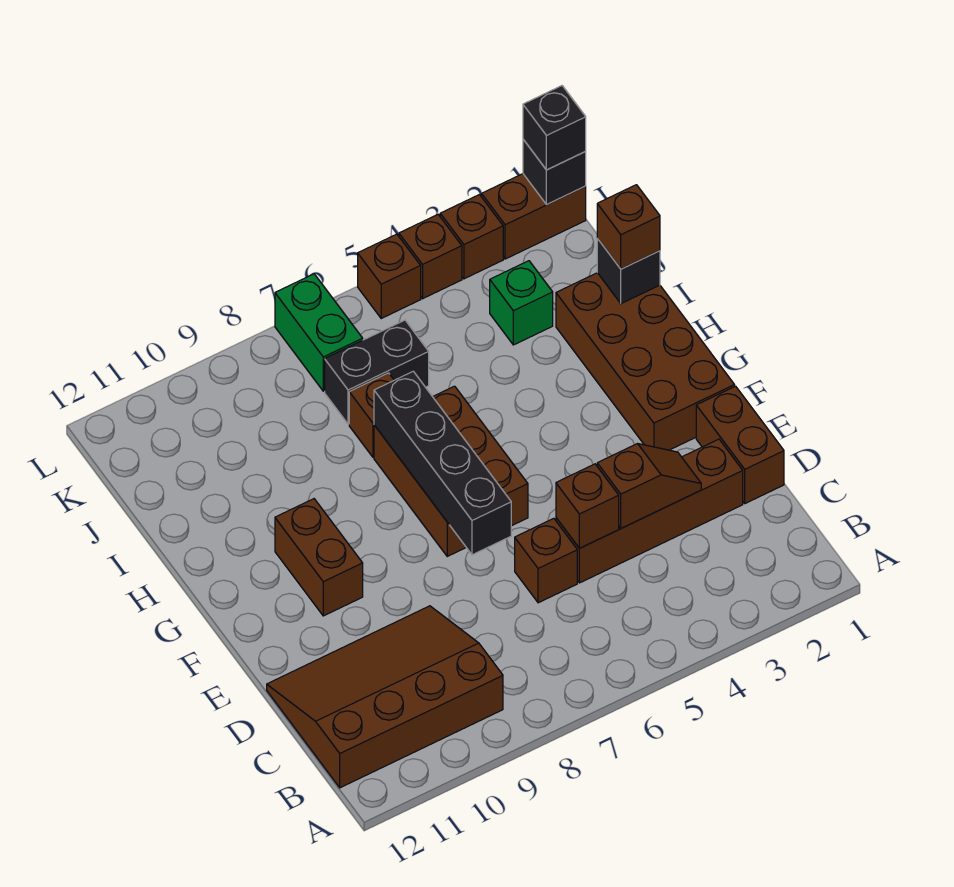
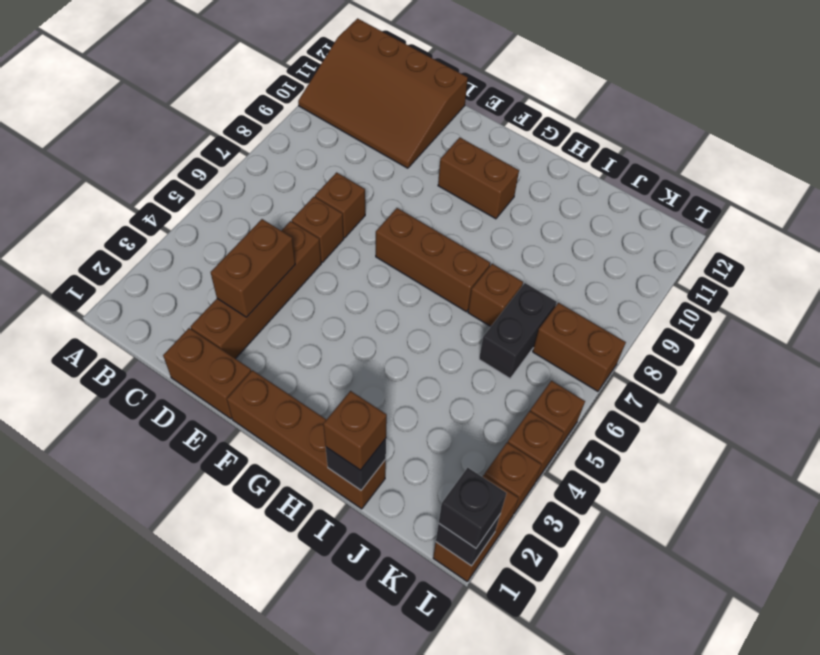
brown slope B9:D12 level 1 top B -> brown slope A10:D12 level 1 top 12
brown slope D3:D4 level 2 top 4 -> brown brick D3:D4 level 2
brown brick D5 level 2 -> brown brick D7 level 1
black brick E7:H7 level 2 -> none
brown brick F1:I2 level 1 -> brown brick F1:I1 level 1
brown brick F6:H7 level 1 -> brown brick F7:H7 level 1
green brick J3 level 1 -> none
green brick K7:L7 level 1 -> brown brick K7:L7 level 1

